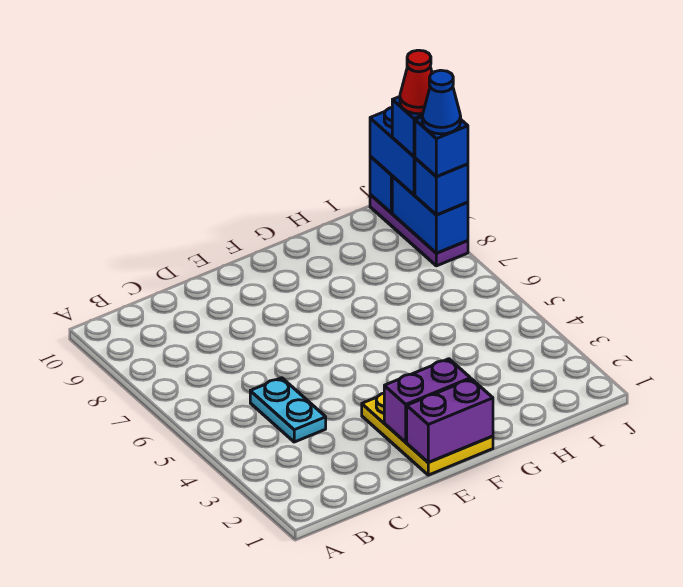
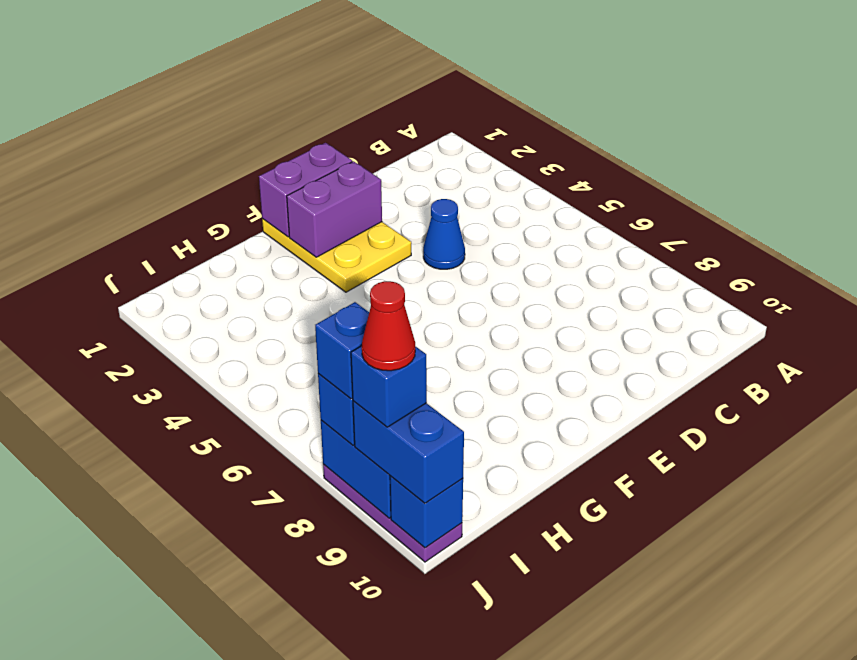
cyan plate C4:C5 level 1 -> none
blue cone J8 level 5 -> blue cone D4 level 1

